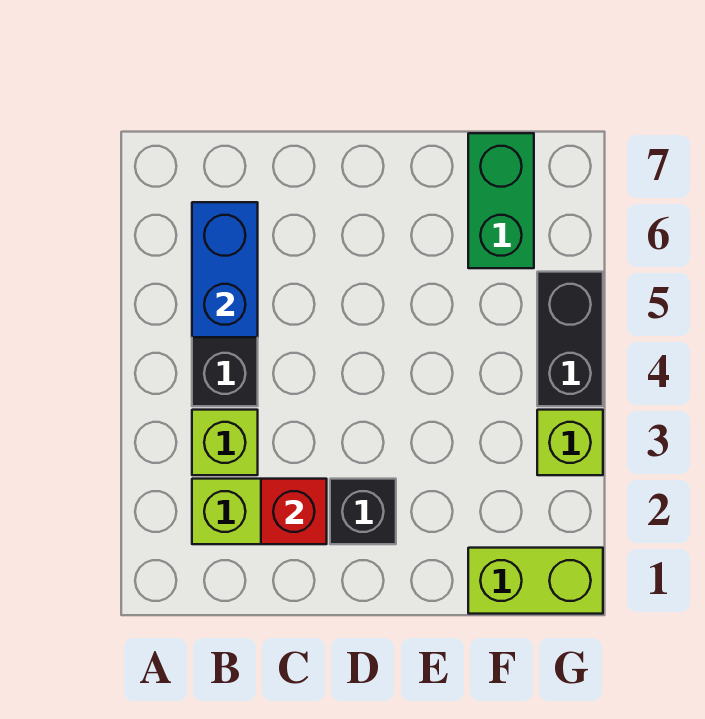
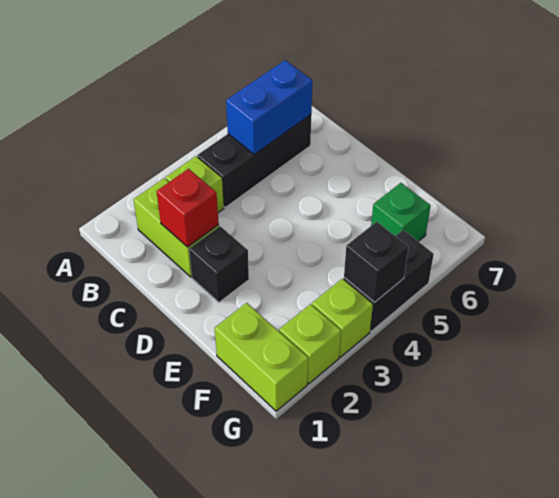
green brick F6:F7 level 1 -> green brick F6 level 1
none -> lime brick G2 level 1
none -> black brick G4 level 2

